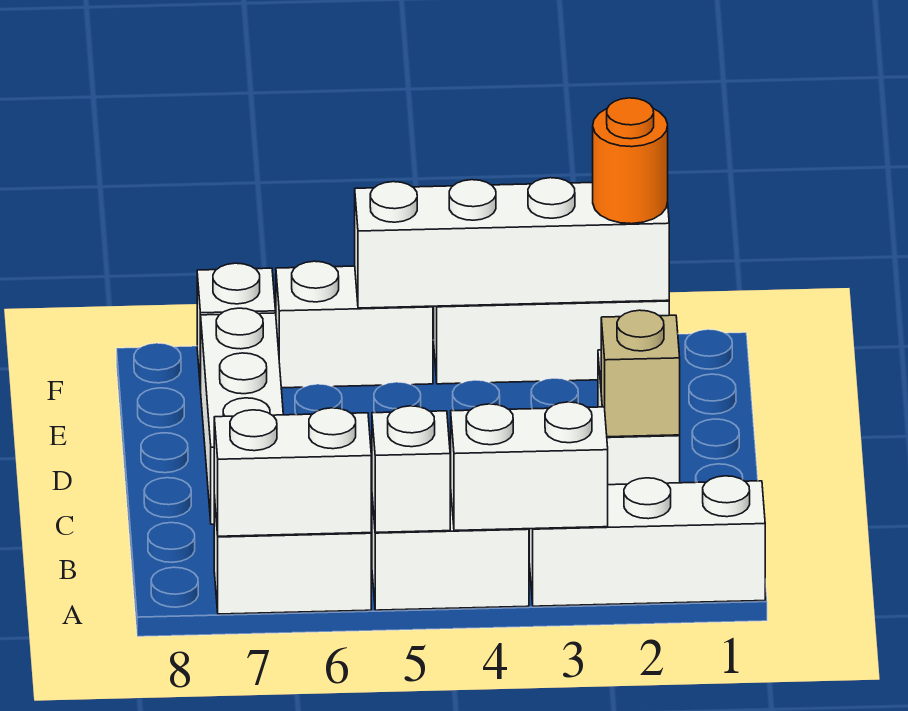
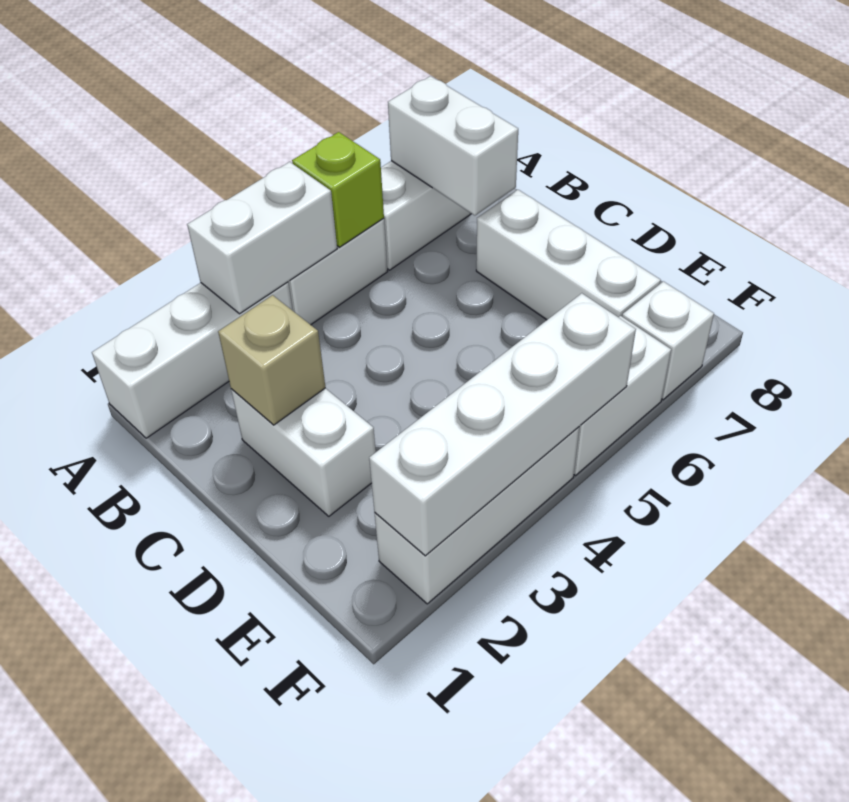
white brick A5 level 2 -> lime brick A5 level 2
white brick A6:A7 level 2 -> white brick A7:B7 level 2
orange round brick F2 level 3 -> none

